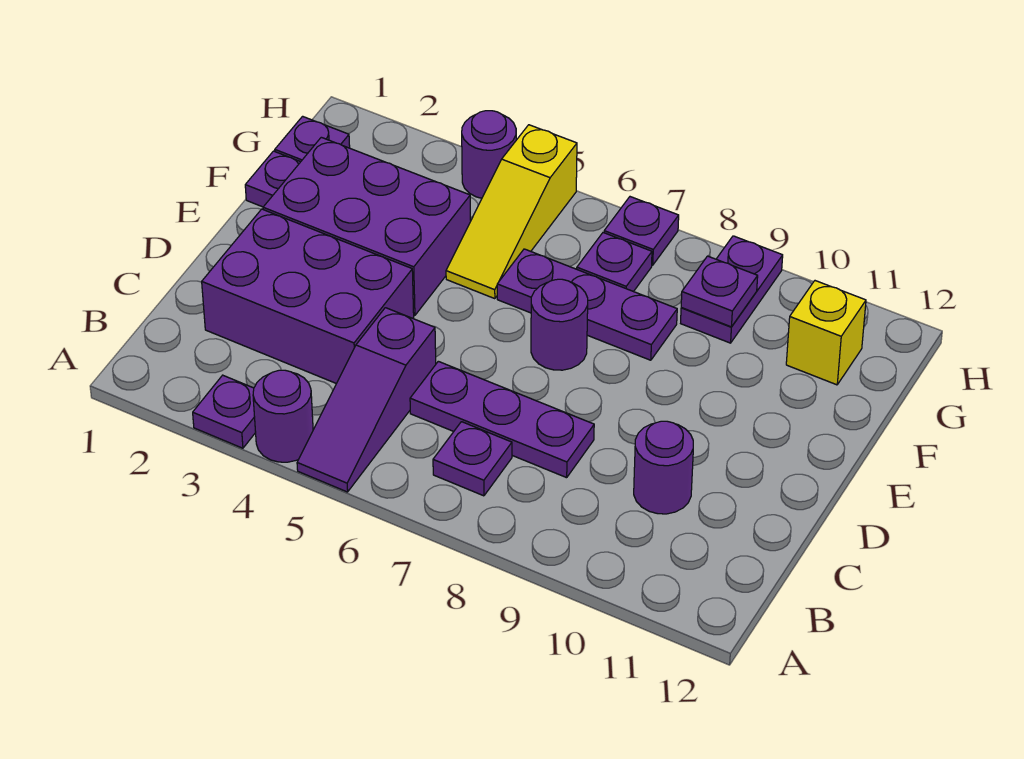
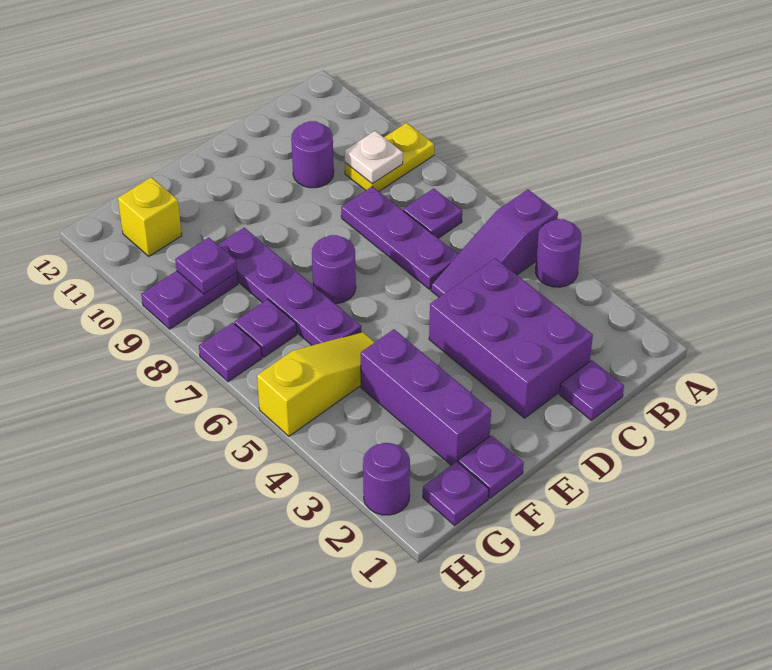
purple plate A3 level 1 -> purple plate C1 level 1
purple slope A5:C5 level 1 top C -> purple slope A5:C5 level 1 top A
none -> yellow plate A9:B9 level 1
none -> white plate B9 level 2
purple brick E2:F4 level 1 -> purple brick F2:F4 level 1
purple plate F6:F8 level 1 -> purple plate F6:F9 level 1
purple round brick H4 level 1 -> purple round brick H2 level 1

